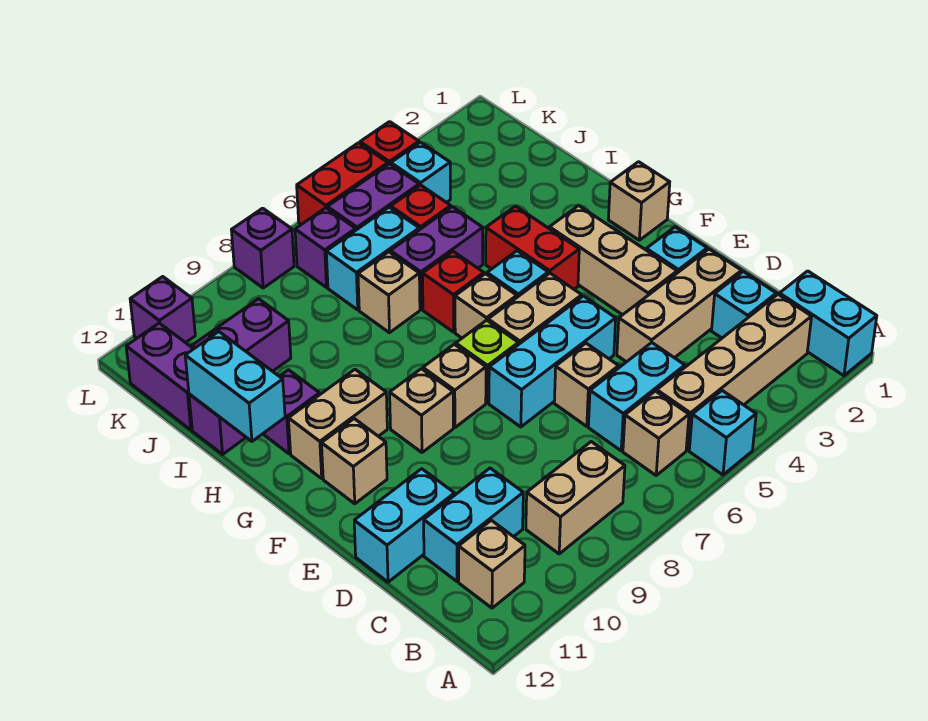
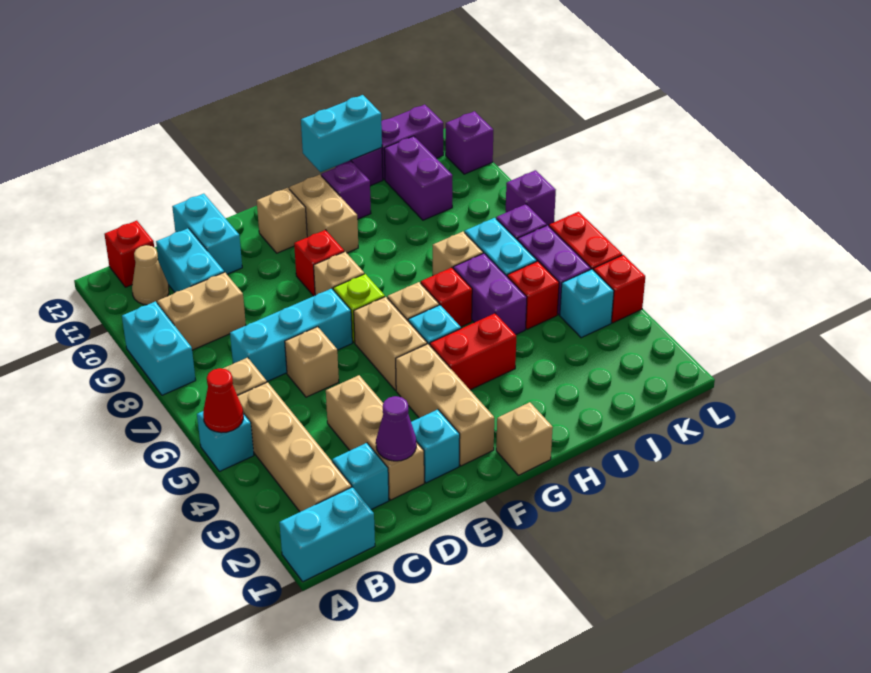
none -> red cone A5 level 2
tan brick B8:B9 level 1 -> tan brick B9:C9 level 1
tan brick B11 level 1 -> tan cone B11 level 1
none -> red brick B12 level 1
cyan brick C5:C6 level 1 -> cyan brick A8:A9 level 1
none -> purple cone D2 level 2
tan brick E3:G3 level 1 -> tan brick F2:F4 level 1
cyan brick E5:E7 level 1 -> cyan brick C7:E7 level 1
tan brick F9 level 1 -> red brick F9 level 1

